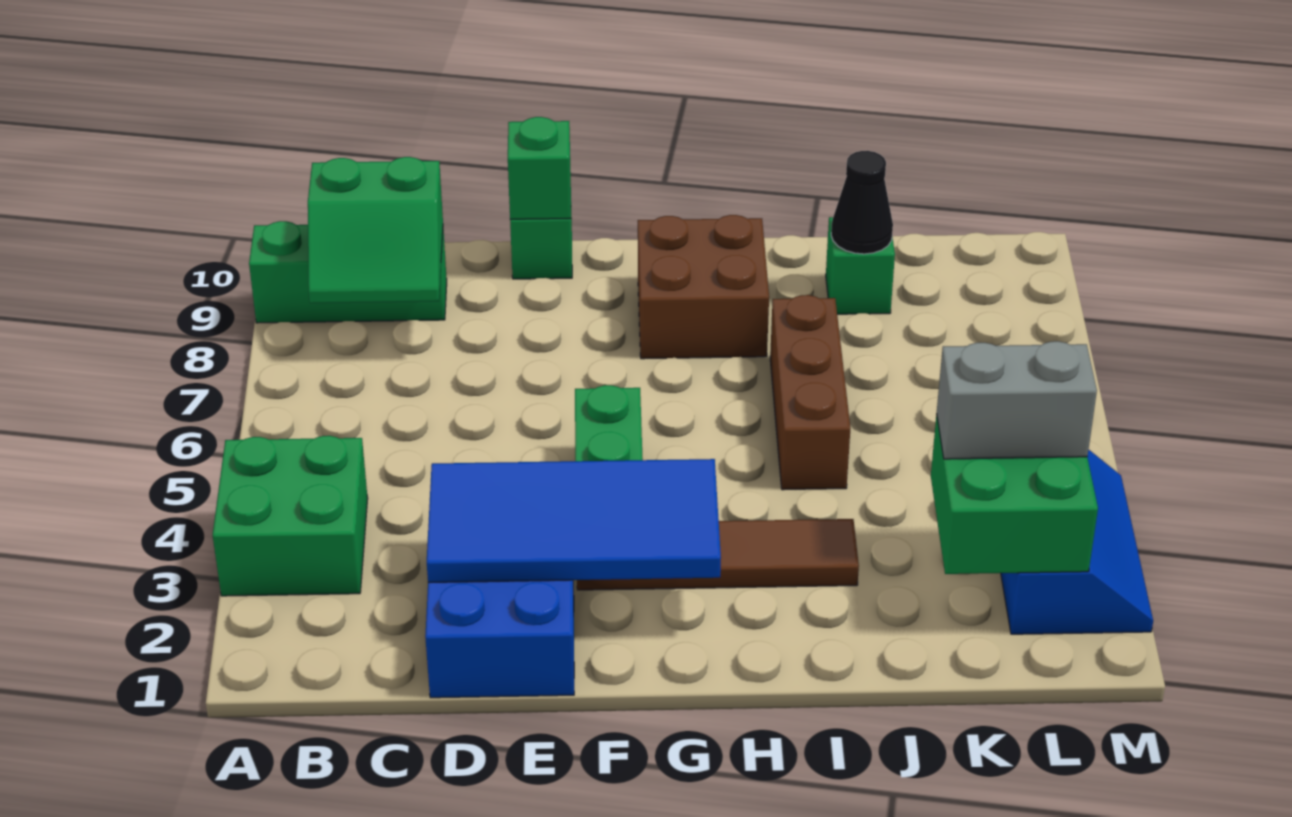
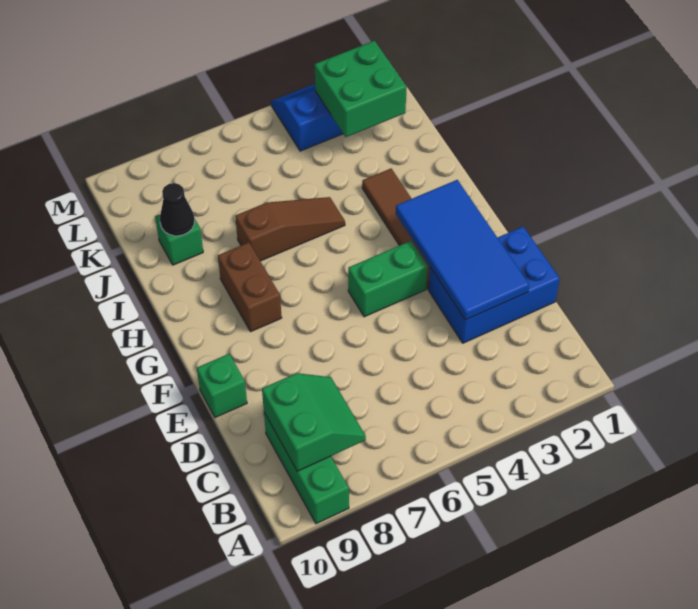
green brick A3:B4 level 1 -> none
green brick E10 level 2 -> none
brown brick G8:H9 level 1 -> brown brick G8:H8 level 1
brown brick I5:I7 level 1 -> brown slope I5:I7 level 1 top 7
grey brick K3:L3 level 3 -> none

